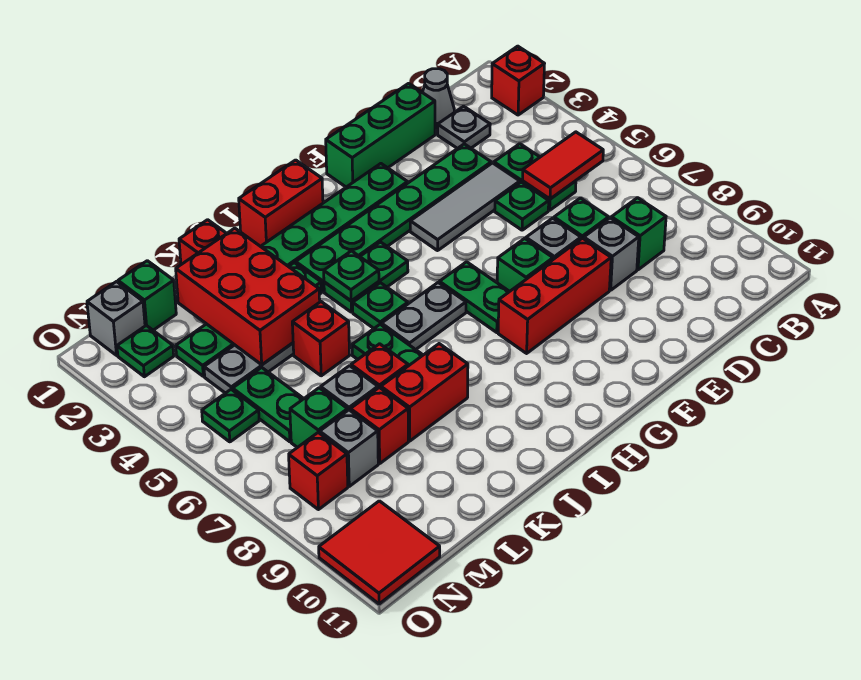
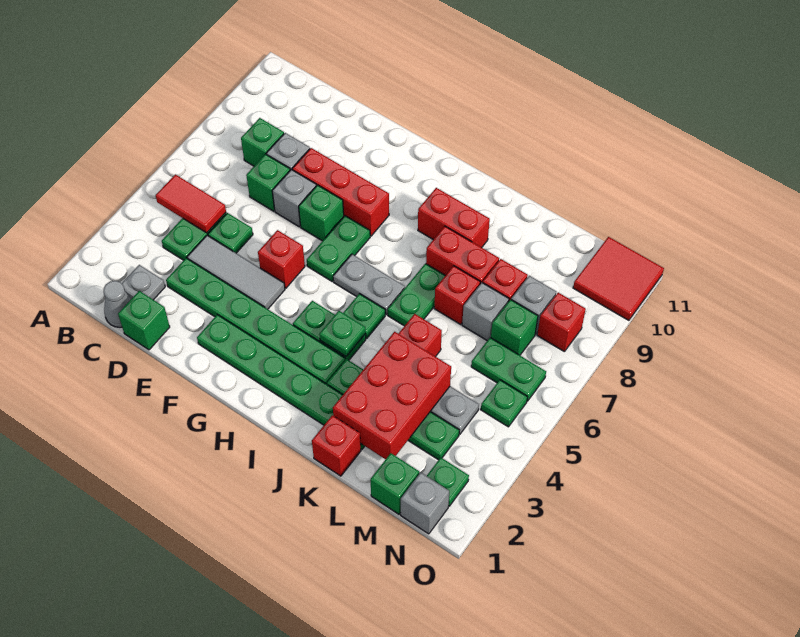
red brick A2 level 1 -> red brick F5 level 1
green brick D1:F1 level 1 -> green brick D1 level 1
red brick H1:I1 level 1 -> red brick I9:J9 level 1
green plate M5:M6 level 1 -> green plate M6:N6 level 1

